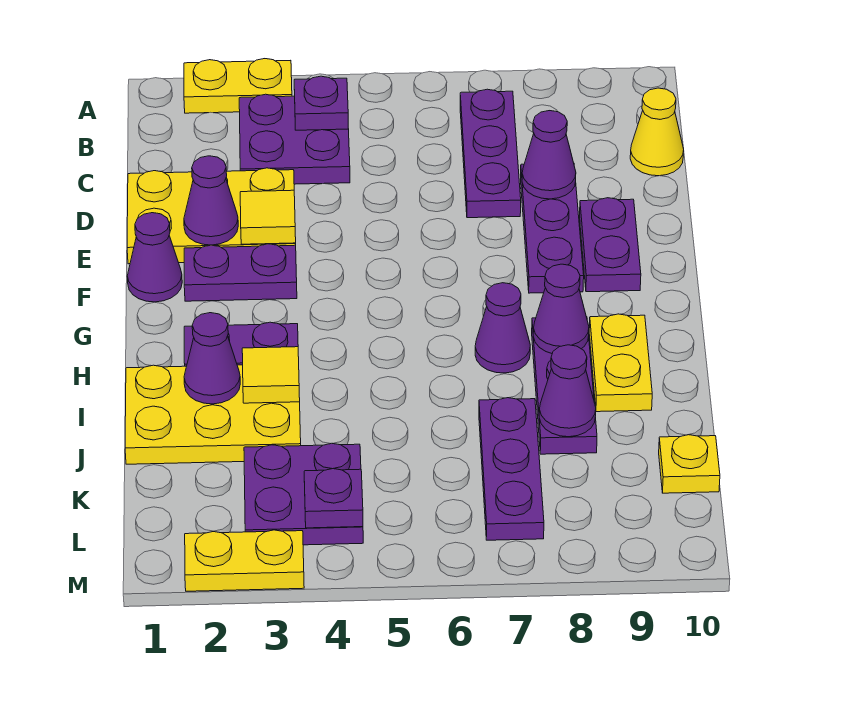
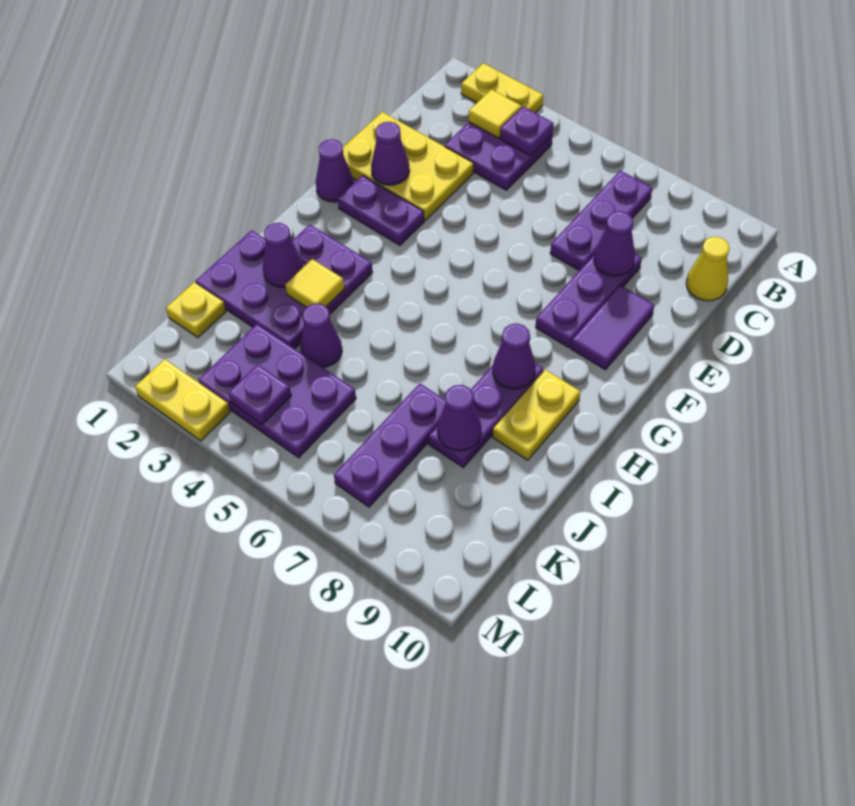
yellow tile E3 level 2 -> yellow tile B3 level 2
purple plate E9:F9 level 1 -> purple tile E9:F9 level 1
purple cone H7 level 1 -> purple cone J4 level 1
yellow plate I1:J3 level 1 -> purple plate I1:J3 level 1
purple plate K3:L4 level 1 -> purple plate K3:L5 level 1
yellow plate K10 level 1 -> yellow plate K1 level 1

